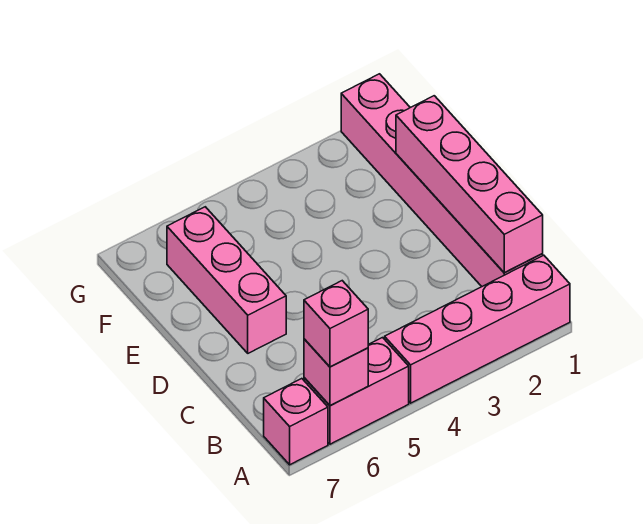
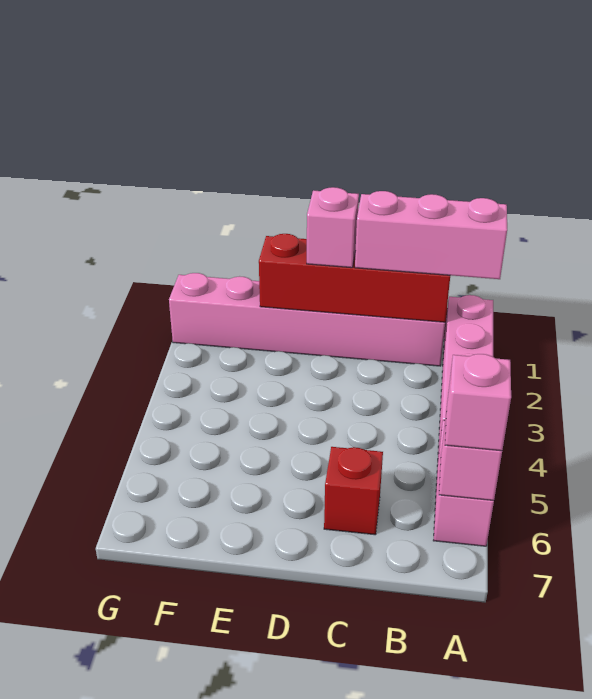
pink brick A7 level 1 -> pink brick D1 level 3
pink brick B1:E1 level 2 -> red brick B1:E1 level 2
none -> red brick C6 level 1
pink brick D6:F6 level 1 -> pink brick A1:C1 level 3

